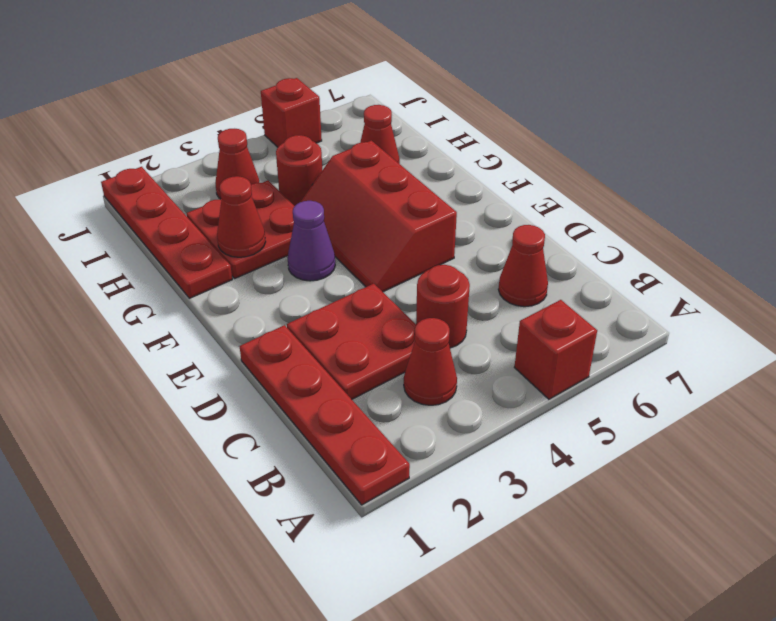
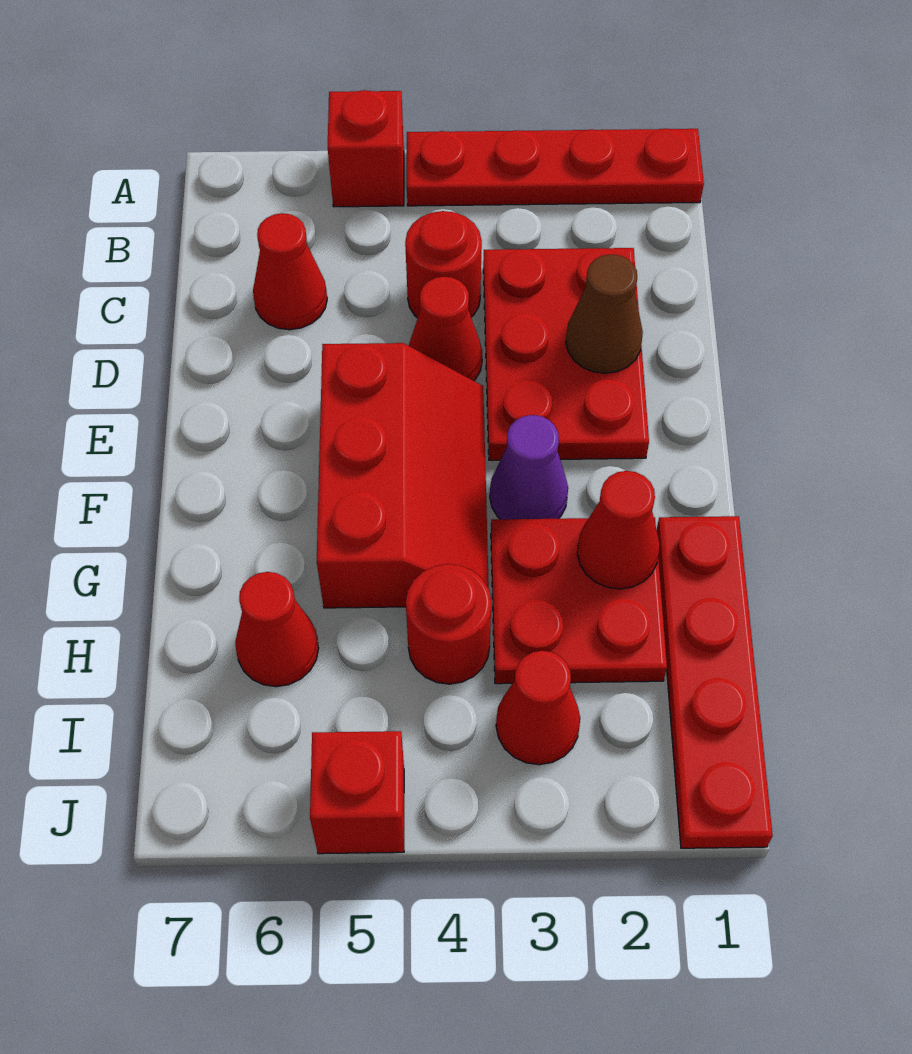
red plate A1:D1 level 1 -> red plate A1:A4 level 1
red cone B3 level 1 -> red cone D4 level 1
red plate C2:D3 level 1 -> red plate C2:E3 level 1
none -> brown cone D2 level 2

